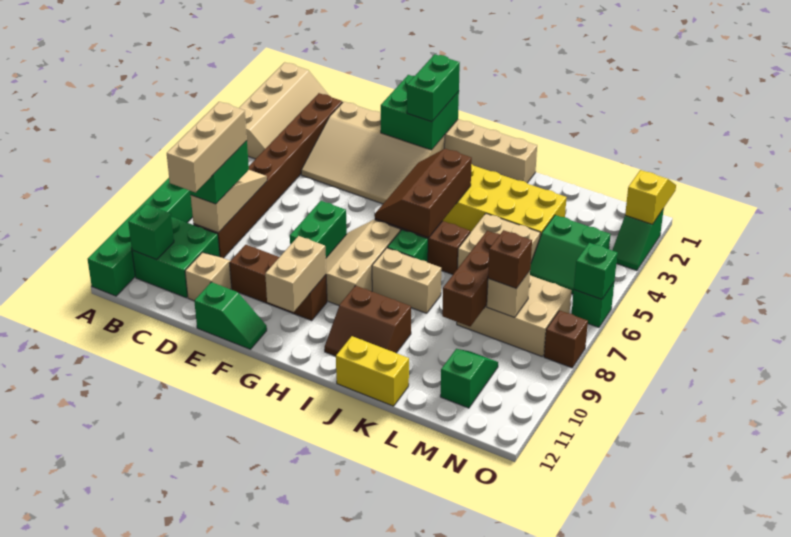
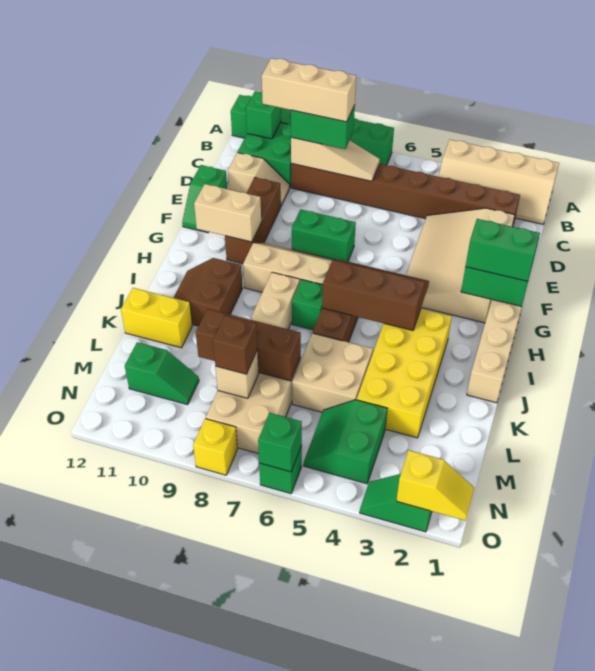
yellow brick J12:K12 level 1 -> yellow brick K11:K12 level 1
brown brick O8 level 1 -> yellow brick O8 level 1

